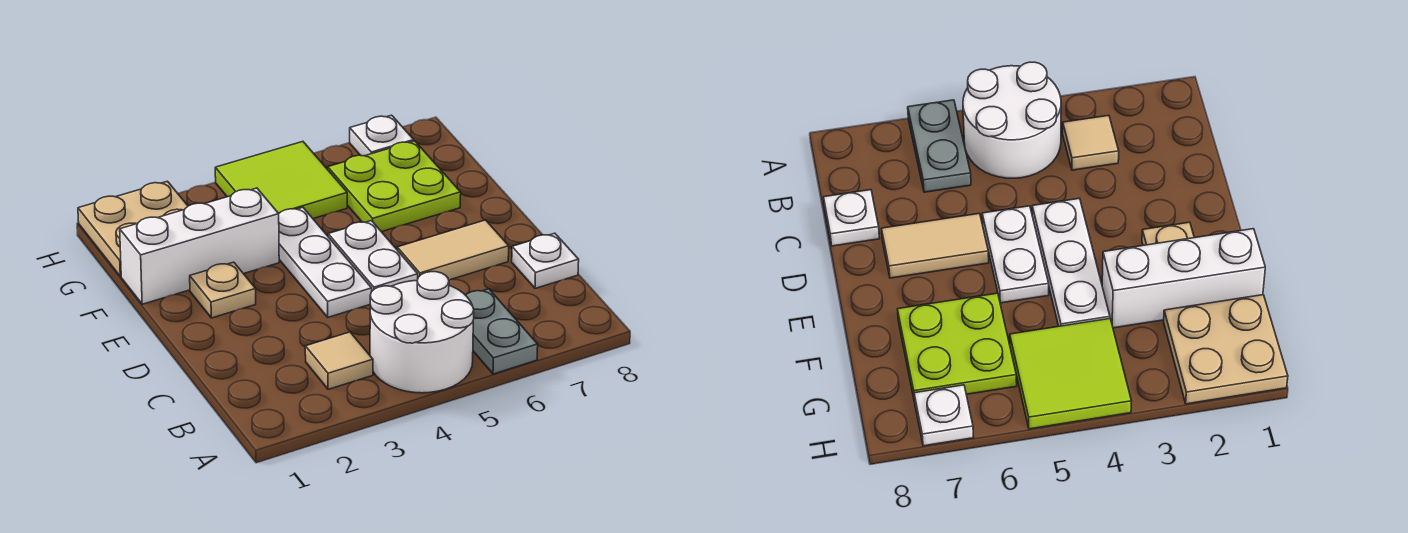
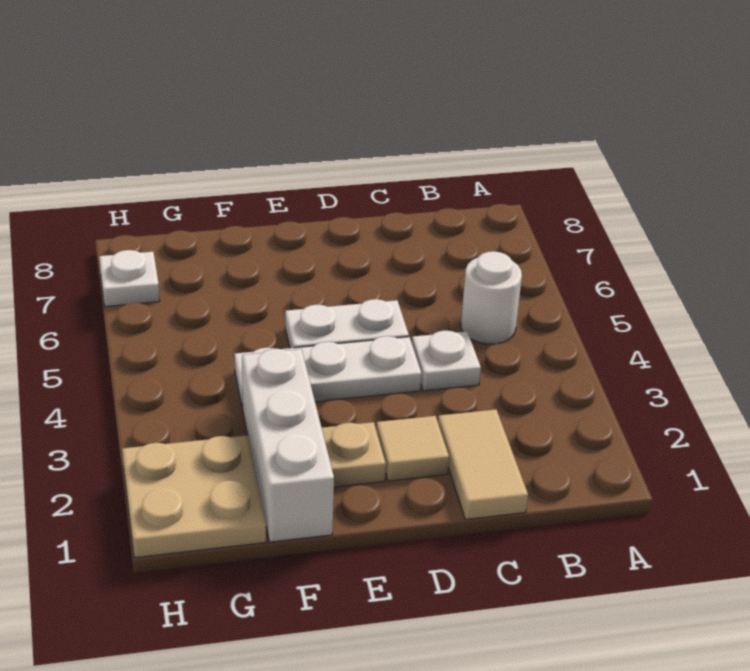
white round brick A4:B5 level 1 -> white round brick B5 level 1
grey plate A6:B6 level 1 -> none
tan tile B3 level 1 -> tan tile D2 level 1
white plate C8 level 1 -> white plate C4 level 1
tan tile D6:D7 level 1 -> tan tile C1:C2 level 1
lime plate F6:G7 level 1 -> none
lime tile G4:H5 level 1 -> none

